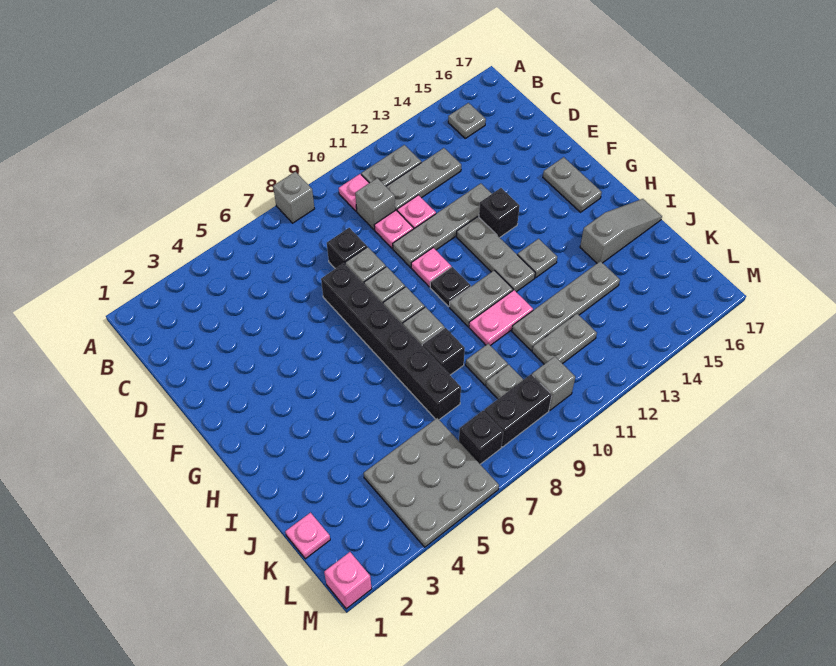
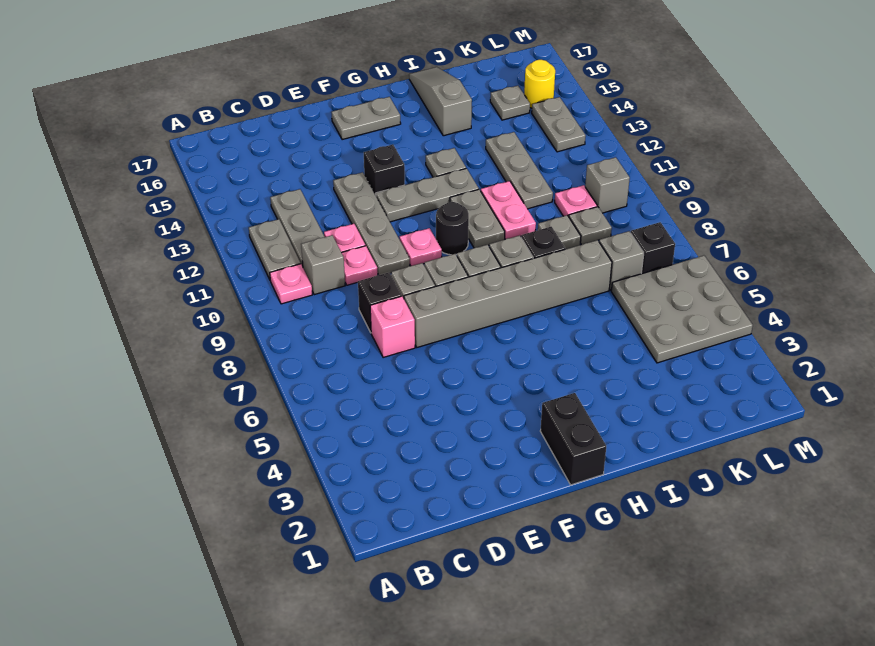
grey brick A8 level 1 -> grey brick K7 level 1
grey plate B15 level 1 -> grey plate K15 level 1
black brick E7:J7 level 1 -> grey brick E7:J7 level 1
black plate G10 level 1 -> black round brick G10 level 1
grey plate J11:J14 level 1 -> grey plate J11:J13 level 1
pink plate K1 level 1 -> pink plate K10 level 1
grey plate K11:K12 level 1 -> grey plate L13:L14 level 1
black brick L8:L9 level 1 -> black brick G1:G2 level 1
none -> yellow round brick L15 level 1
pink brick M1 level 1 -> pink brick D7 level 1

